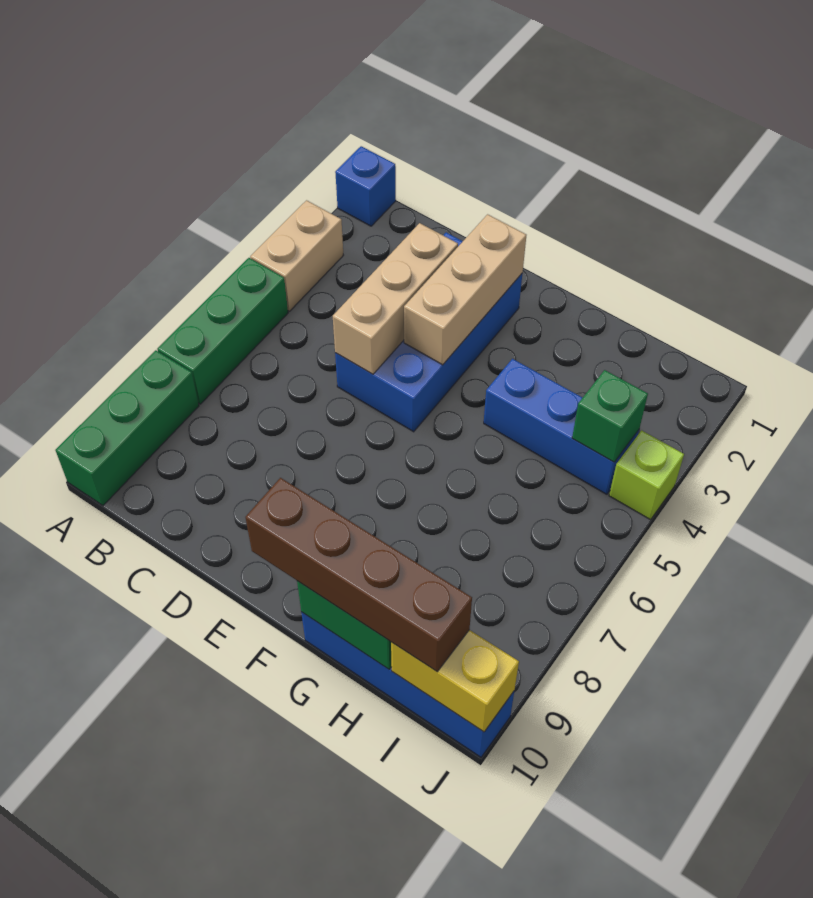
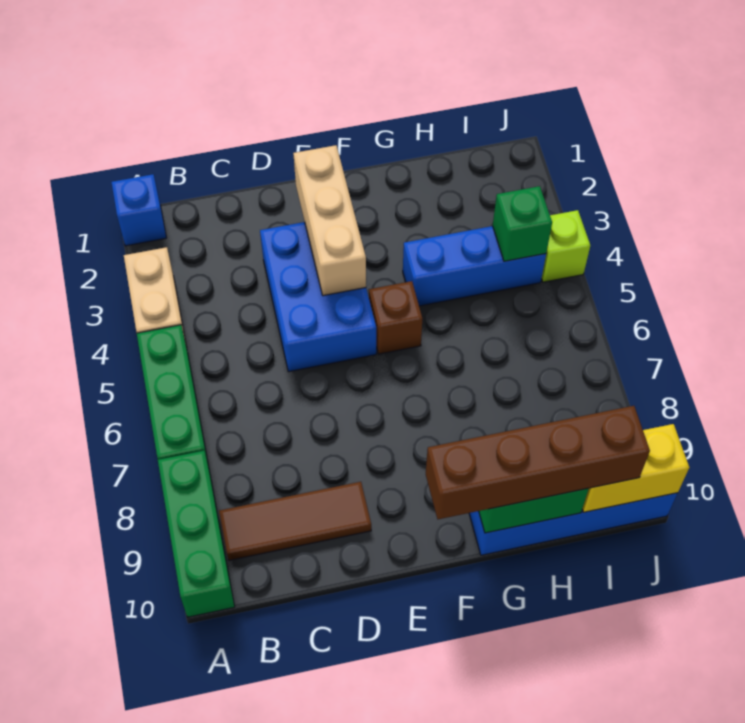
none -> brown tile B9:D9 level 1
blue brick D2:E5 level 1 -> blue brick D3:E5 level 1
tan brick D3:D5 level 2 -> none
none -> brown brick F5 level 1

